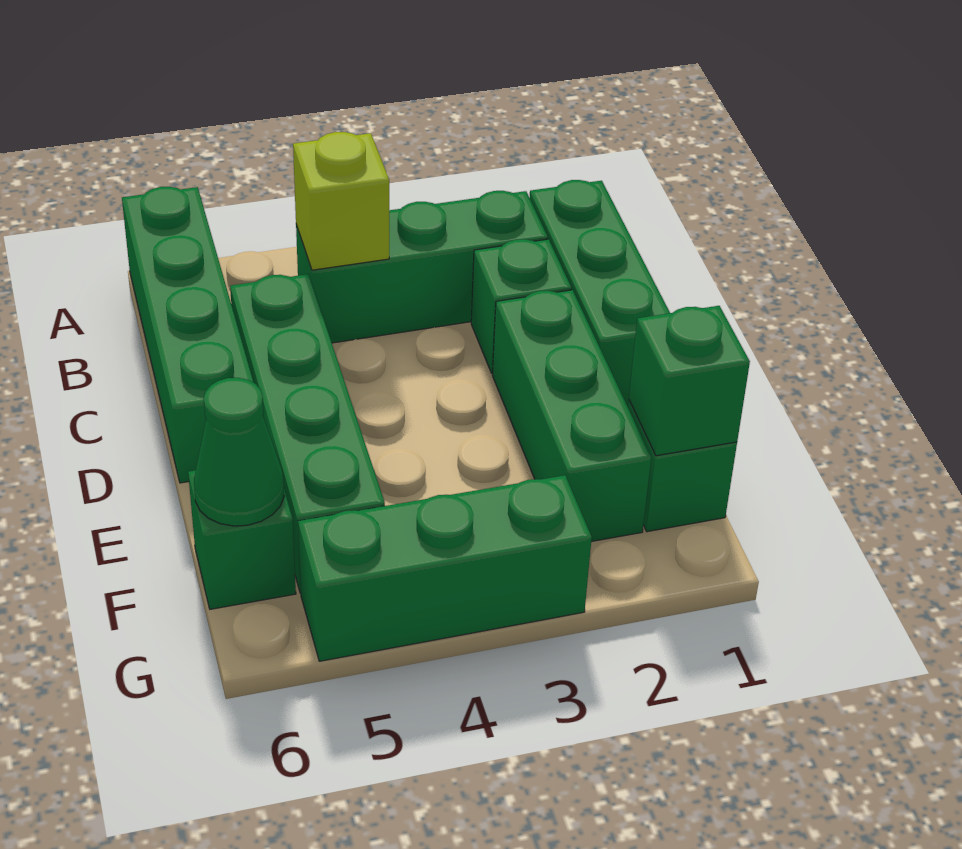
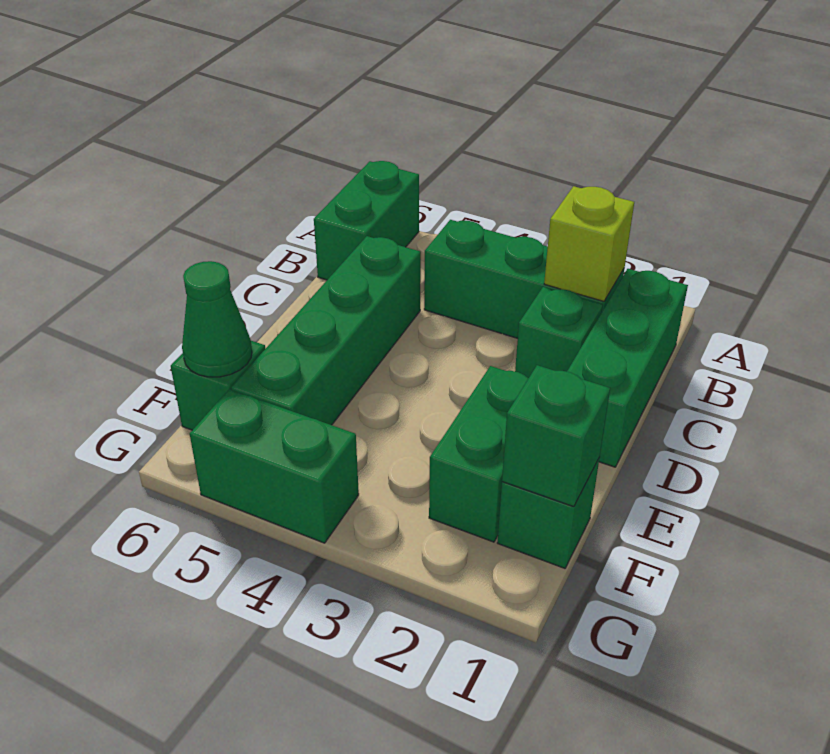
green brick A6:D6 level 1 -> green brick A6:B6 level 1
lime brick B4 level 2 -> lime brick B2 level 2
green brick D2:F2 level 1 -> green brick E2:F2 level 1
green brick G3:G5 level 1 -> green brick G4:G5 level 1

